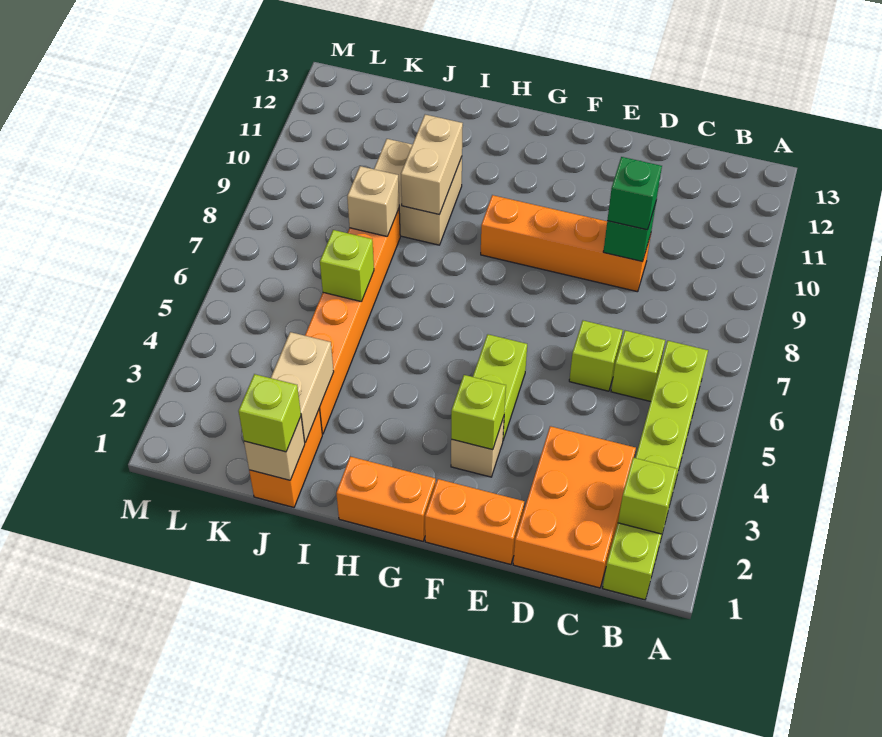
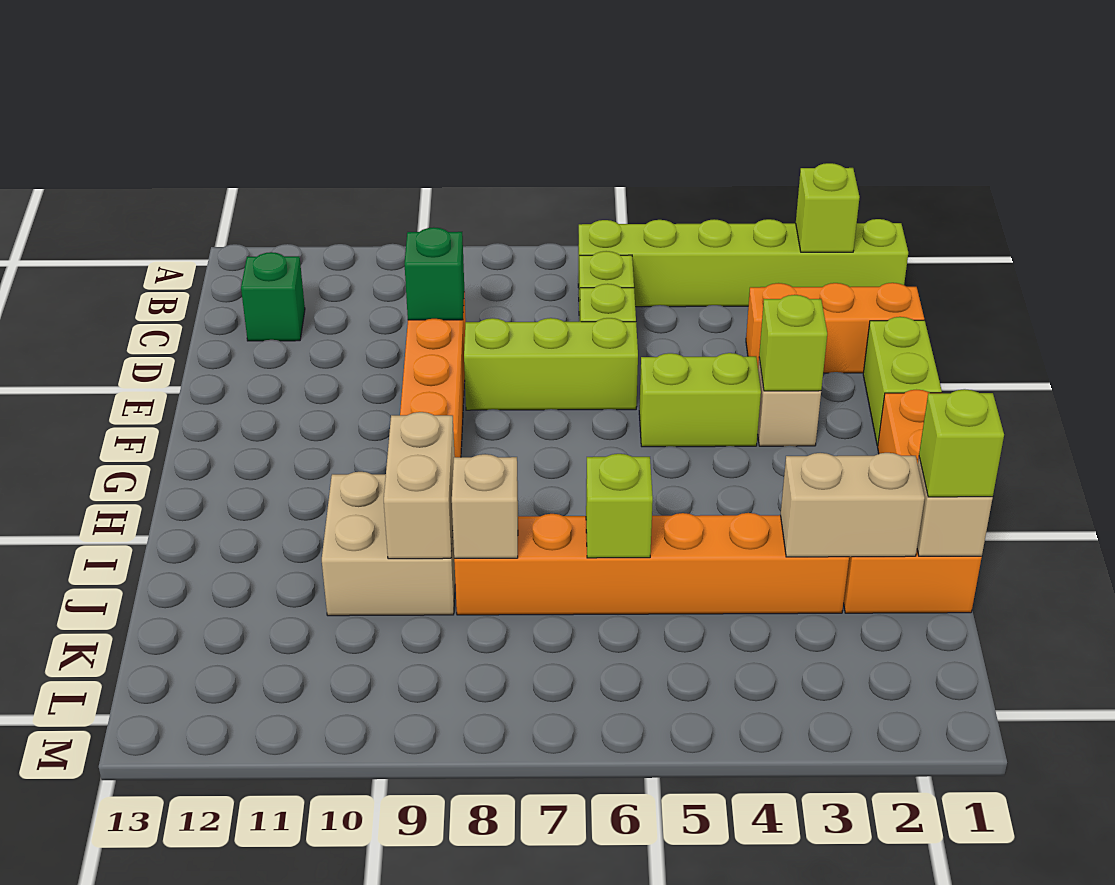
orange brick C1:D3 level 1 -> orange brick D1:D3 level 1
green brick D9 level 3 -> green brick C12 level 1
orange brick E1:F1 level 1 -> lime brick E1:F1 level 1
none -> lime brick E6:E8 level 1
tan brick I9:I10 level 2 -> tan brick I9:J9 level 2

